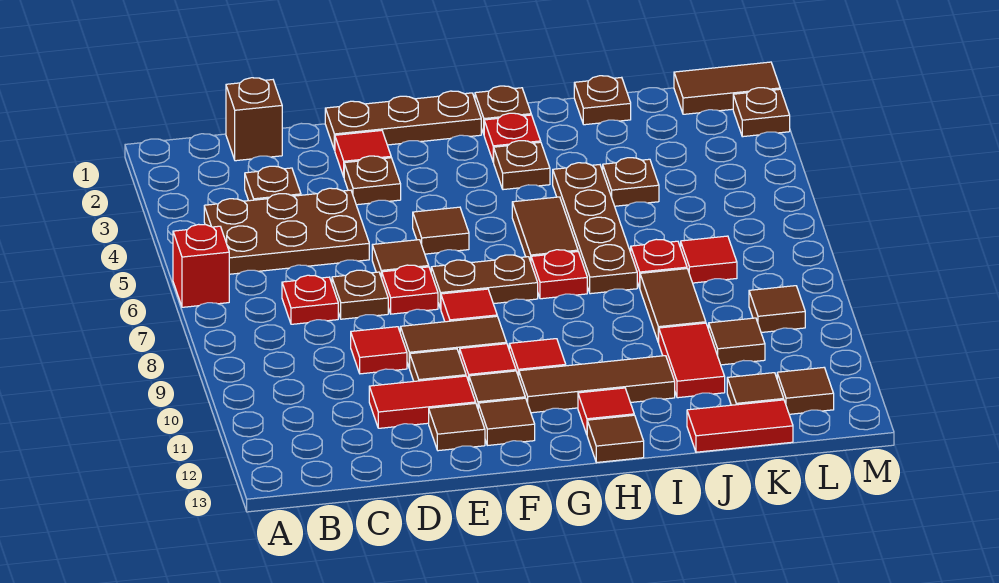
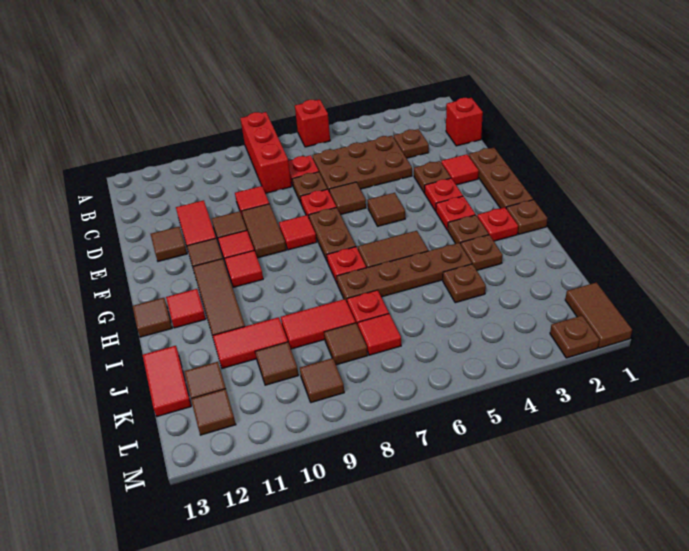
none -> red brick A8:C8 level 1
brown plate B4:D5 level 1 -> brown plate C4:D6 level 1
brown brick C1 level 1 -> red brick C1 level 1
none -> red plate F3 level 1
brown tile F12 level 1 -> brown tile K8 level 1
none -> red plate G3 level 1
brown plate J1 level 1 -> brown plate I3 level 1
brown tile J8:J9 level 1 -> red tile J8:J9 level 1

